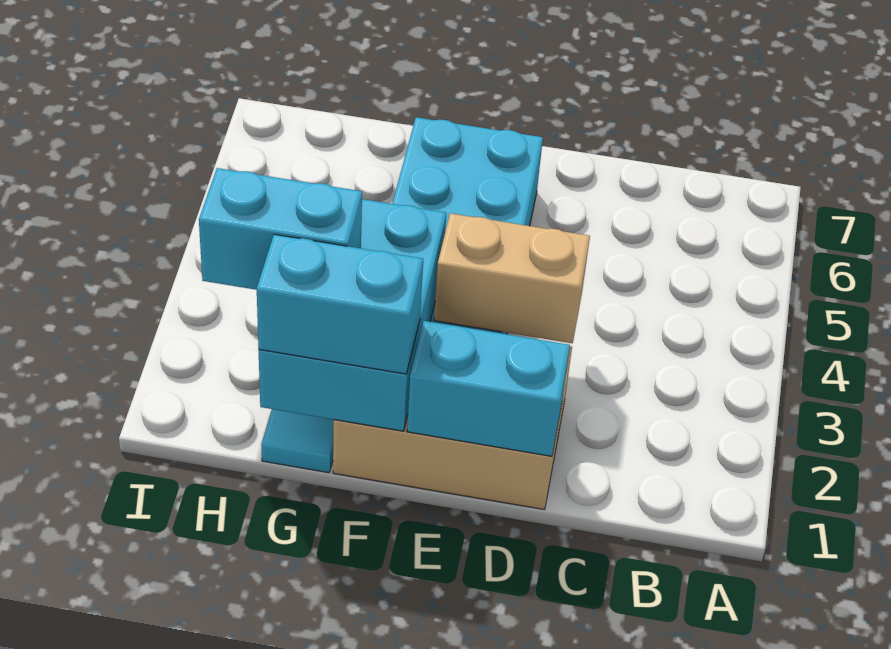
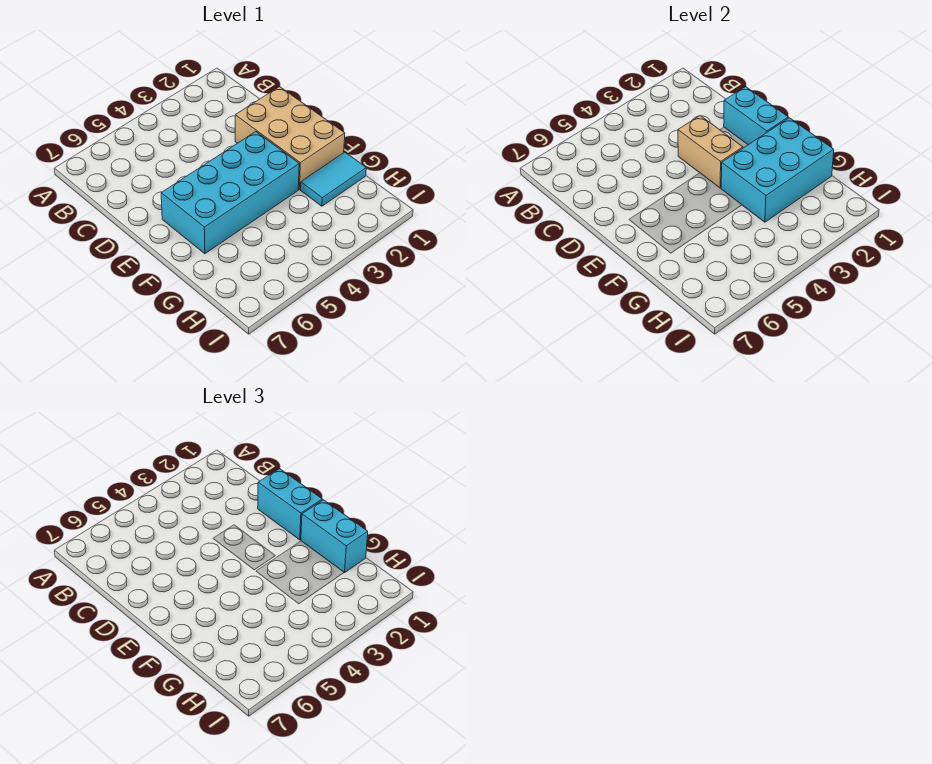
cyan brick G2:H2 level 3 -> cyan brick D1:E1 level 3

